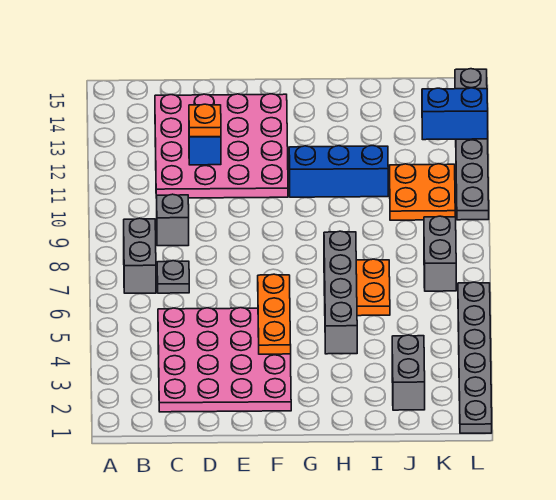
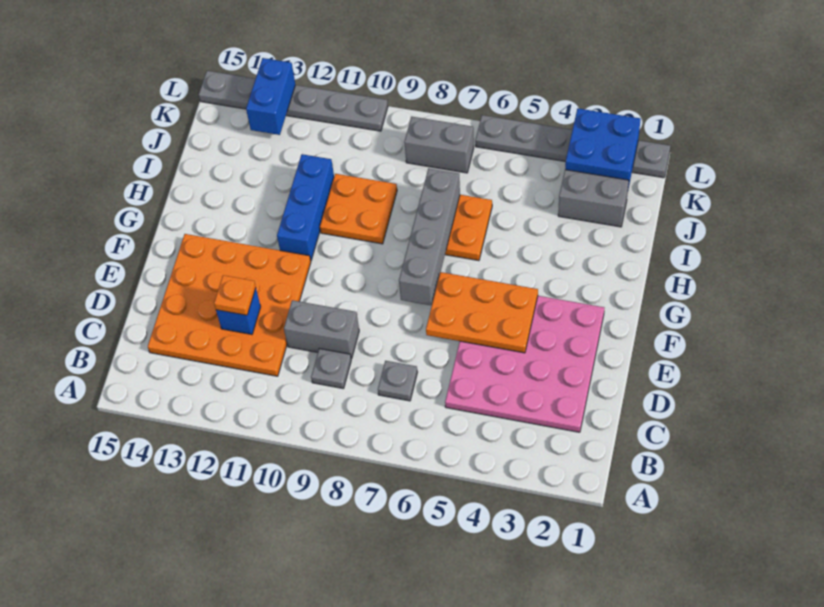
grey brick B7:B8 level 1 -> grey brick D9:D10 level 1
grey brick C9 level 1 -> grey plate C9 level 1
pink plate C11:F14 level 1 -> orange plate C11:F14 level 1
orange plate F4:F6 level 2 -> orange plate E4:F6 level 2
grey brick H4:H7 level 2 -> grey brick F7:I7 level 2
orange plate J10:K11 level 1 -> orange plate H9:I10 level 1
none -> blue brick K2:L3 level 2

